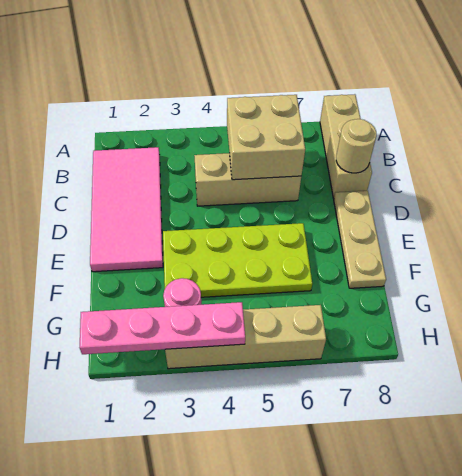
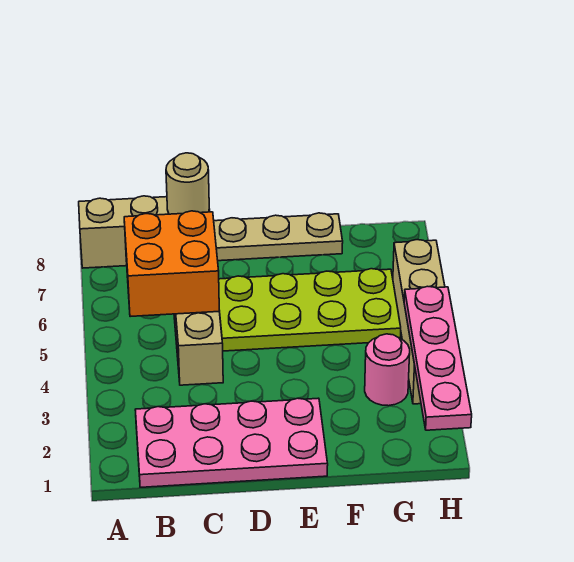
pink tile B1:E2 level 1 -> pink plate B1:E2 level 1
tan brick B5:C6 level 2 -> orange brick B5:C6 level 2
lime plate E3:F6 level 1 -> lime plate D5:G6 level 1

